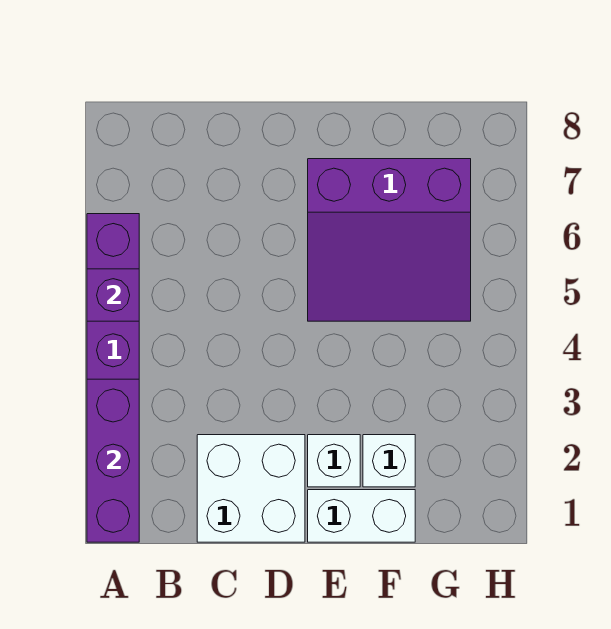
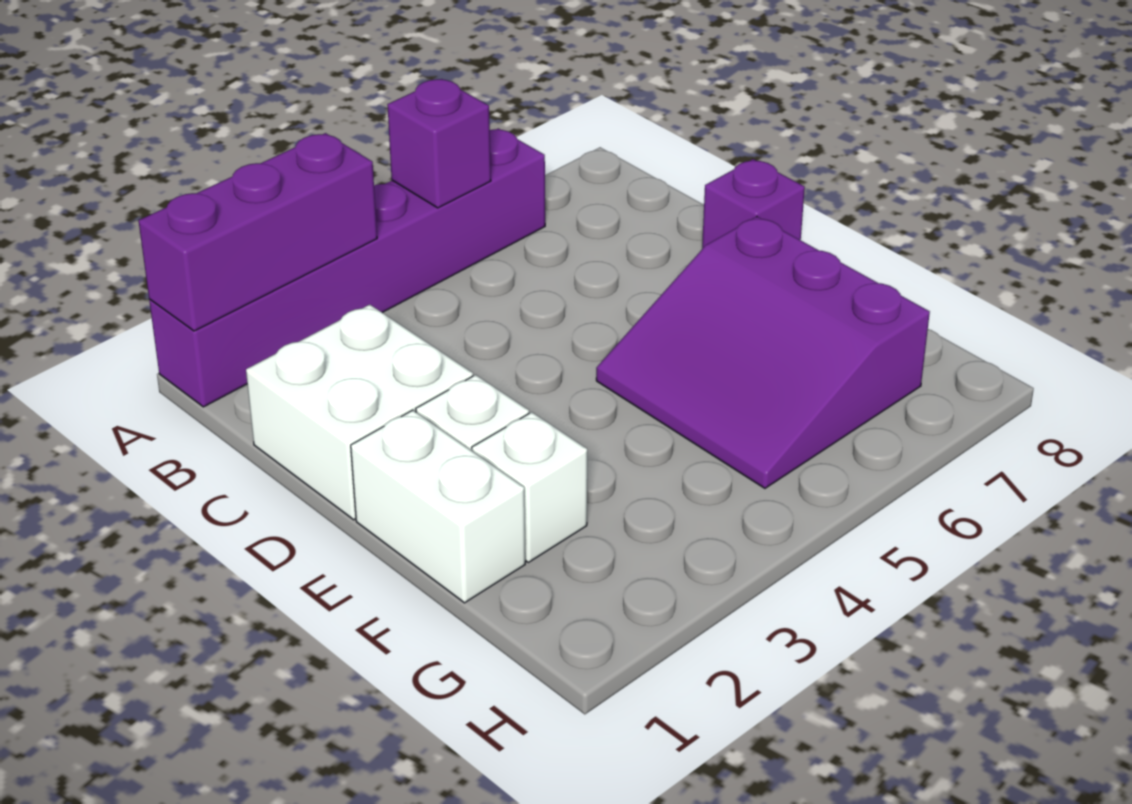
none -> purple brick D8 level 1

